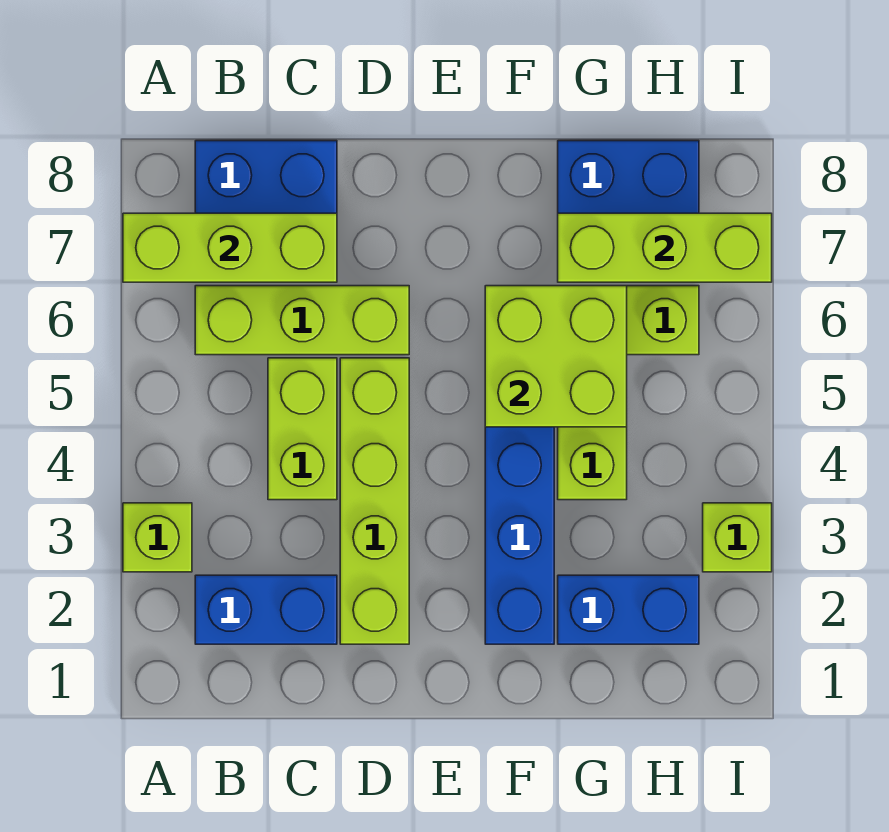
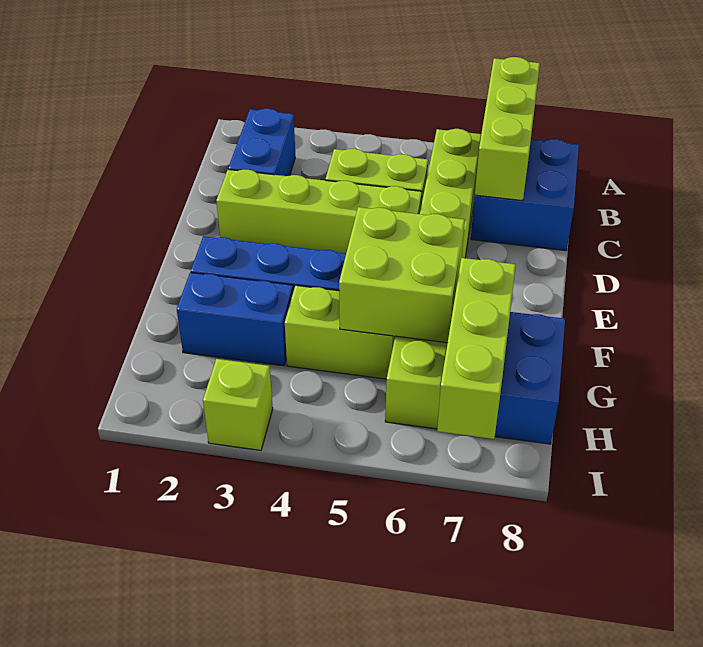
lime brick A3 level 1 -> none
blue brick G2:H2 level 1 -> blue brick G2:G3 level 1

